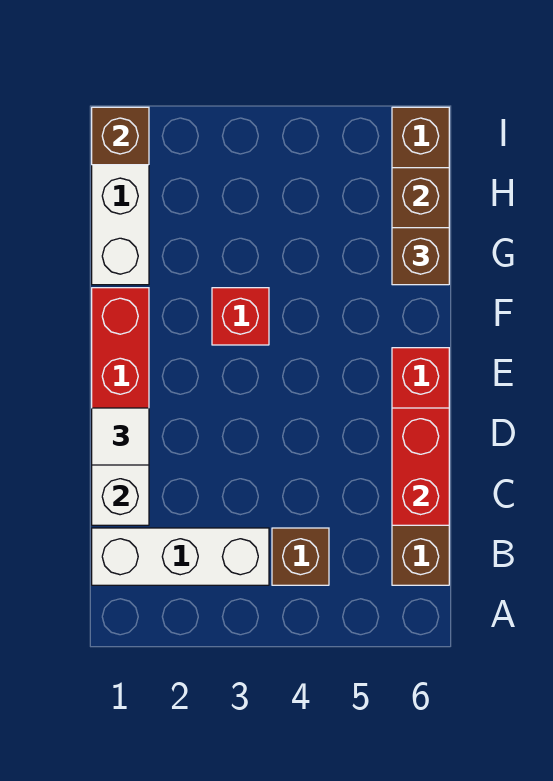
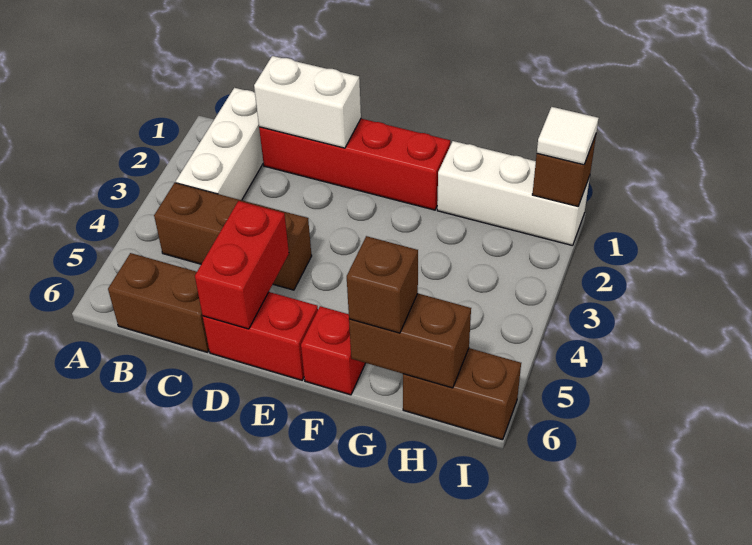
brown brick B4 level 1 -> brown brick B4:D4 level 1
red brick C6:D6 level 2 -> red brick D5:D6 level 2
white tile D1 level 3 -> white tile I1 level 3
red brick F3 level 1 -> red brick F6 level 1

